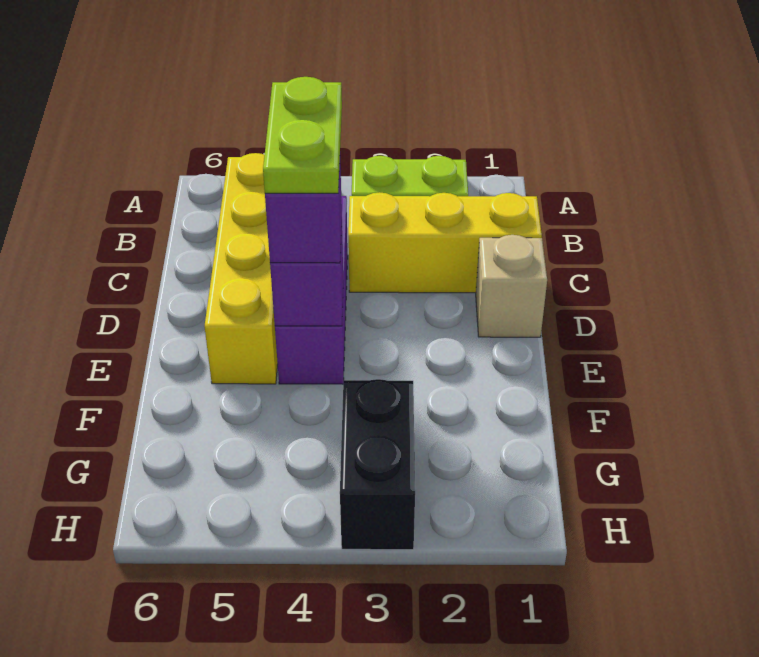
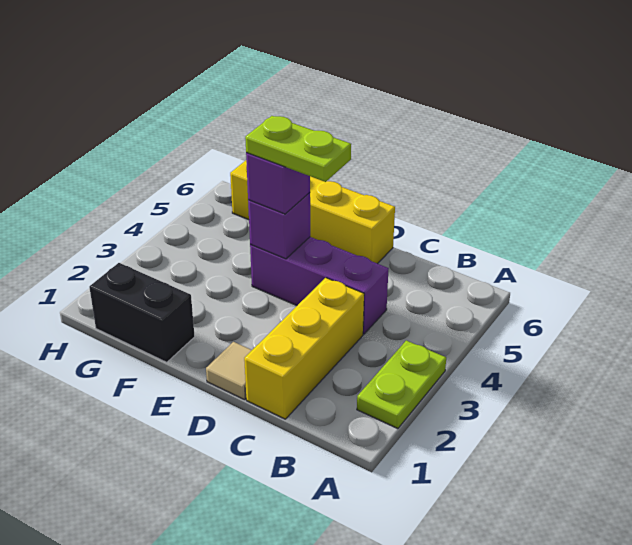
yellow brick B5:E5 level 1 -> yellow brick D6:G6 level 1
tan brick D1 level 1 -> tan tile D1 level 1
black brick G3:H3 level 1 -> black brick F1:G1 level 1

